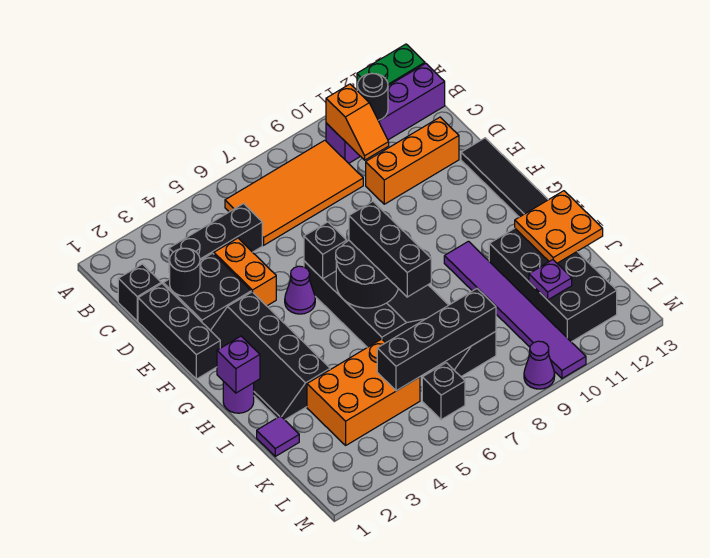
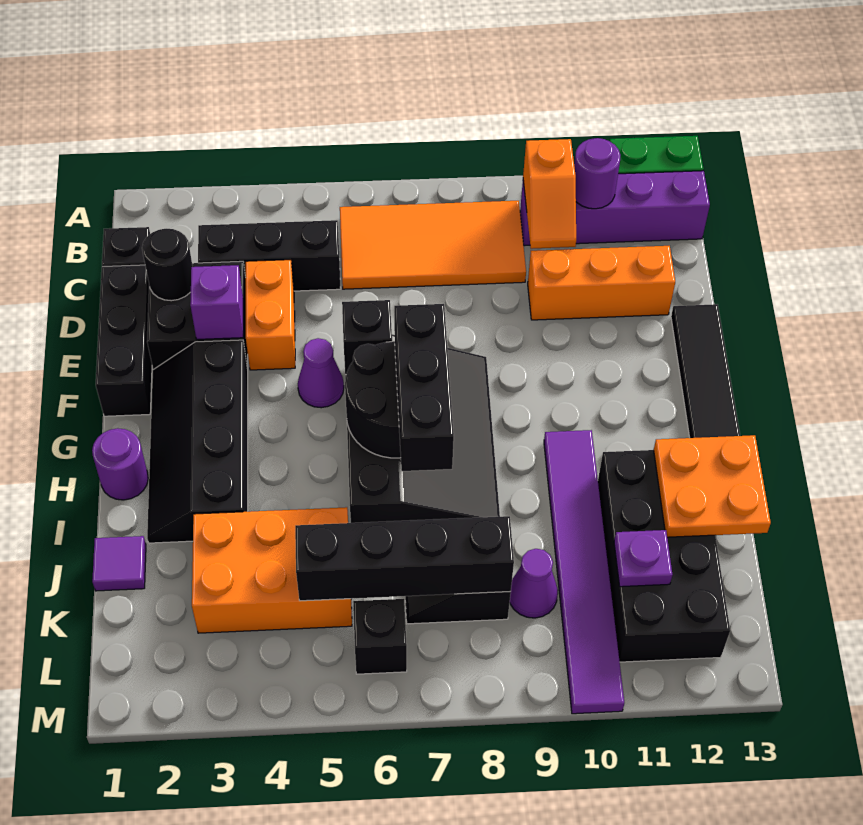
black round brick B11 level 2 -> purple round brick B11 level 2
purple brick H1 level 2 -> purple brick E3 level 2
purple cone M9 level 1 -> purple cone K9 level 1

